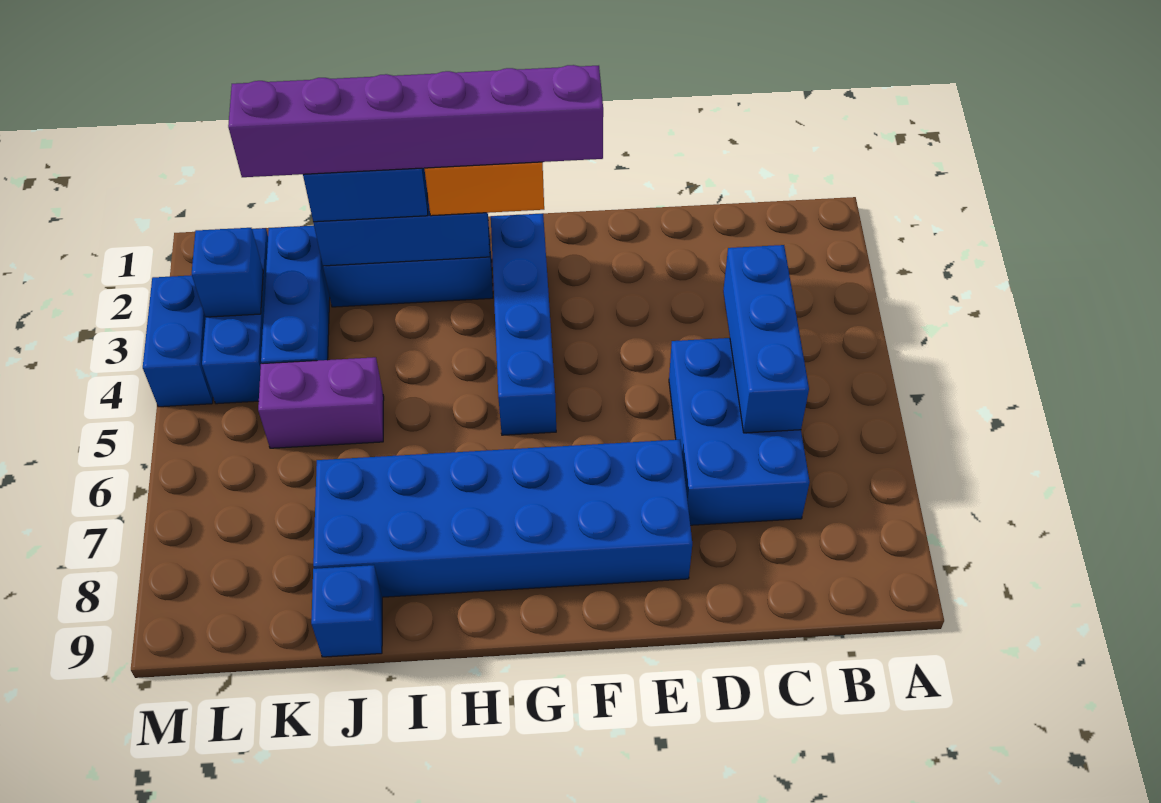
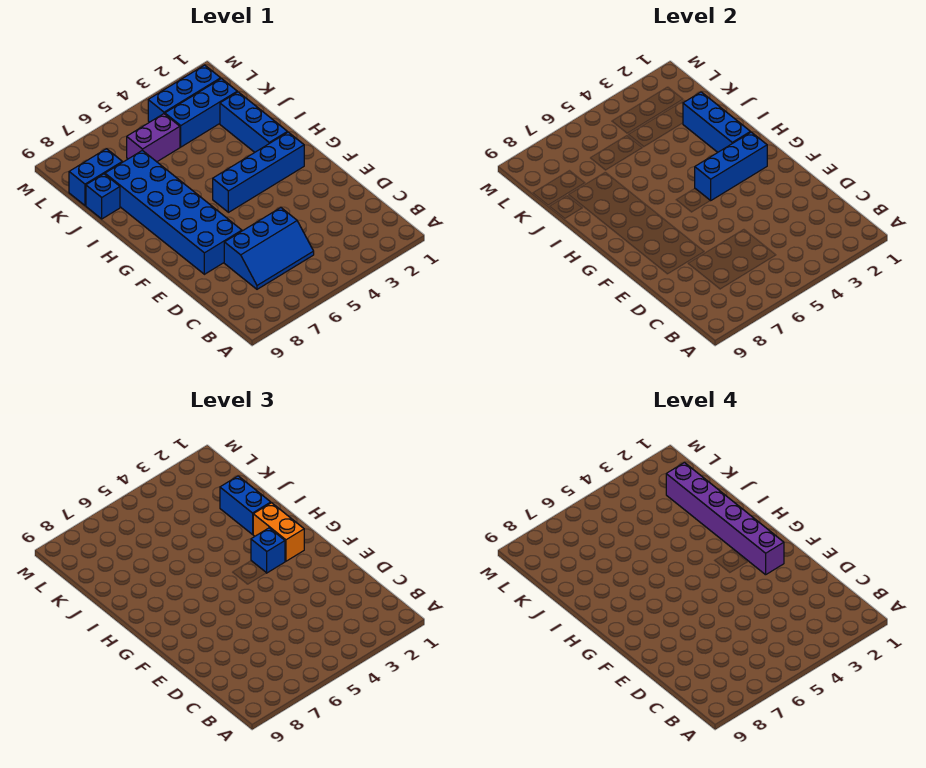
blue brick C4:C6 level 2 -> blue brick G2:G4 level 2
blue brick C5:D7 level 1 -> blue slope C5:D7 level 1 top D
purple brick J5:K5 level 1 -> purple brick K5:K6 level 1
blue brick L3 level 2 -> blue brick G3 level 3
blue brick M3:M4 level 1 -> blue brick K8:K9 level 1

